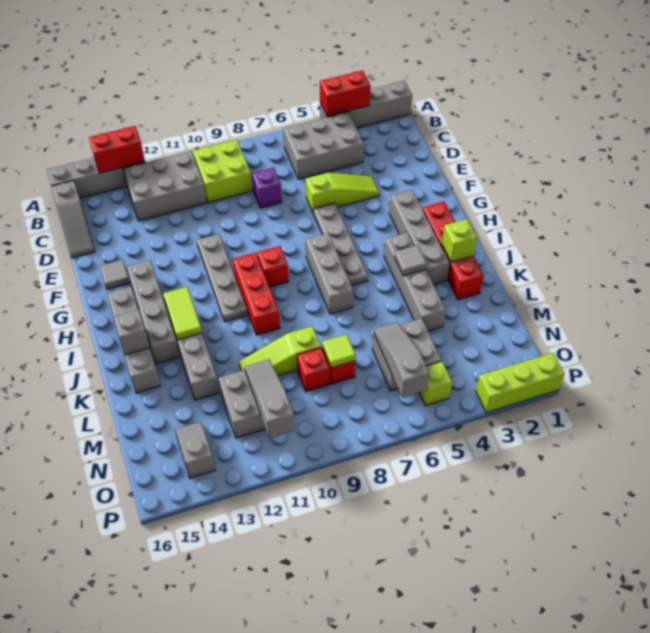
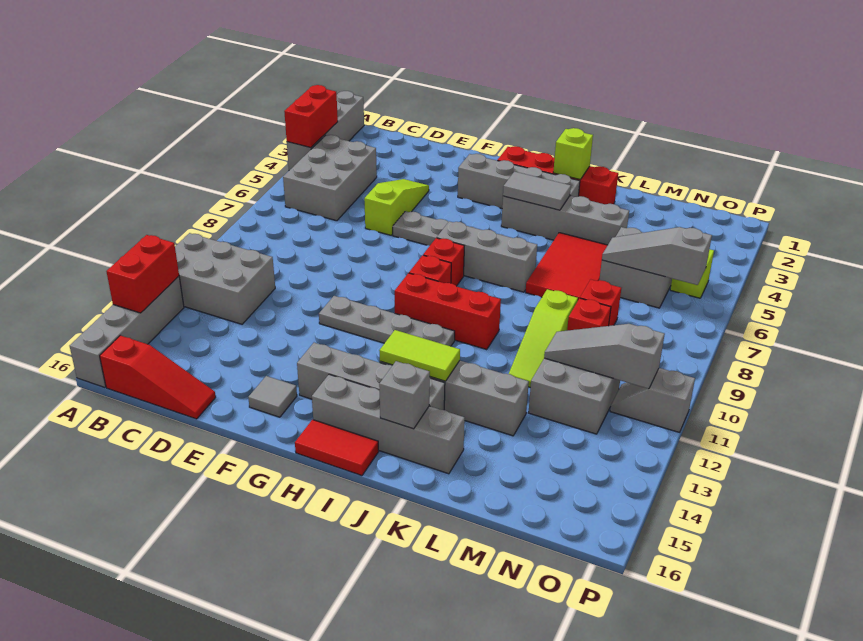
lime brick B9:C10 level 1 -> none
grey brick B11:C13 level 1 -> grey brick A11:C12 level 1
grey slope B16:D16 level 1 top B -> red slope B16:D16 level 1 top B
purple brick D8 level 1 -> none
none -> red brick H8 level 1
none -> red tile H16:I16 level 1
grey tile J4 level 2 -> grey tile I4:J4 level 2
none -> red tile K5:L7 level 1
lime tile M8 level 2 -> none
grey slope N14:O14 level 1 top O -> grey slope O11:P11 level 1 top P
lime brick P1:P3 level 1 -> none

